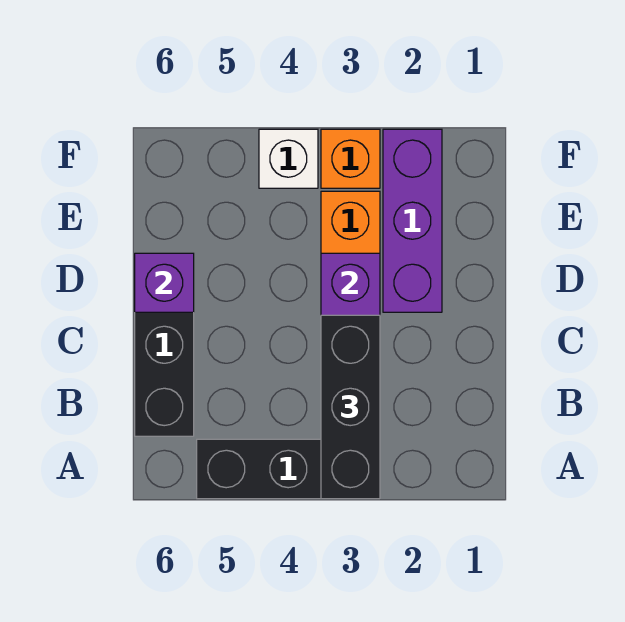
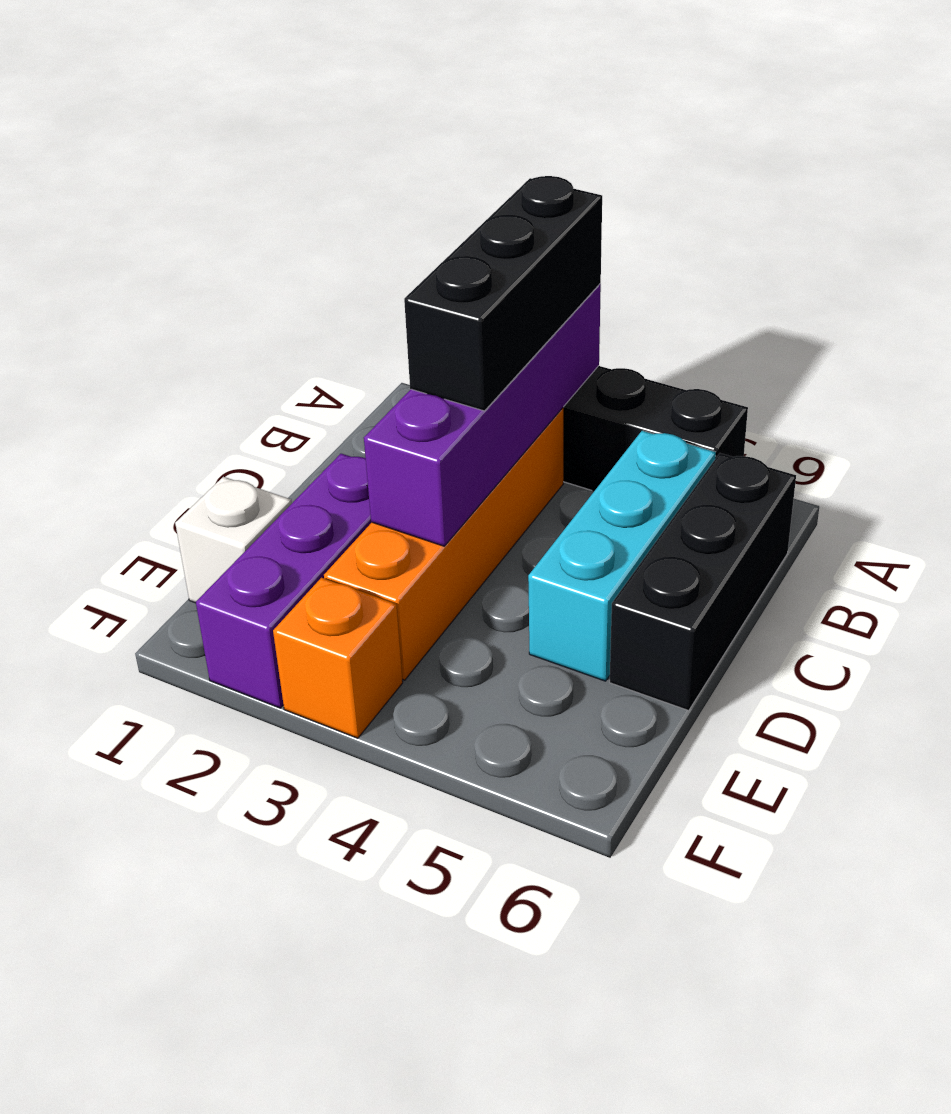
none -> cyan brick B5:D5 level 1
purple brick D6 level 2 -> none
white brick F4 level 1 -> white brick E1 level 1

